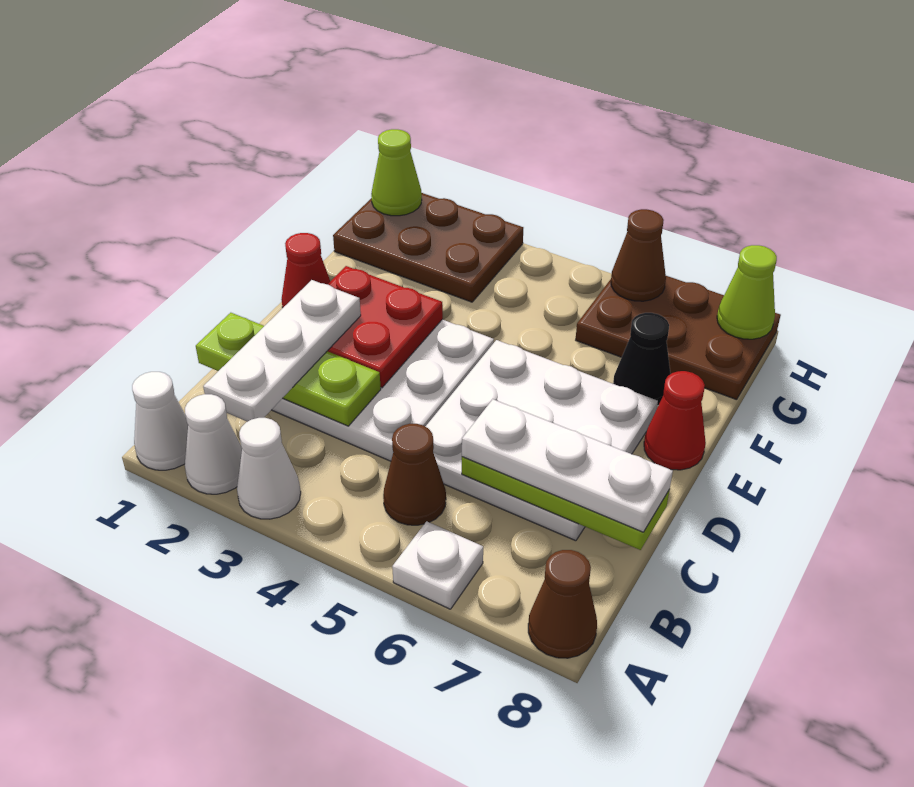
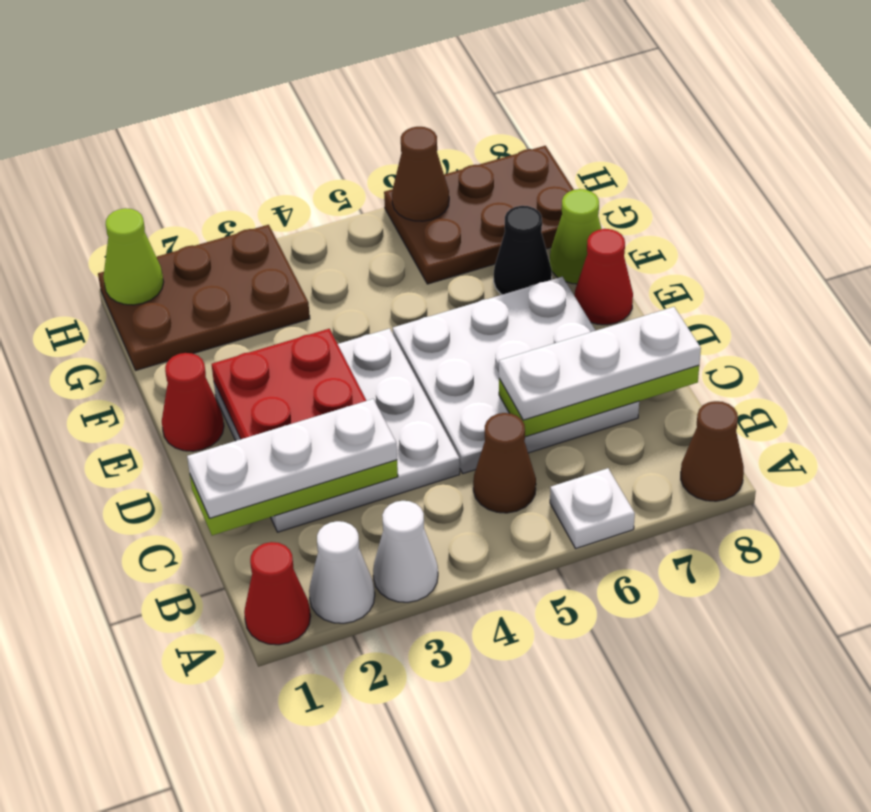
white cone A1 level 1 -> red cone A1 level 1
white plate B2:D2 level 3 -> white plate C1:C3 level 3
lime cone H8 level 2 -> lime cone F8 level 1

